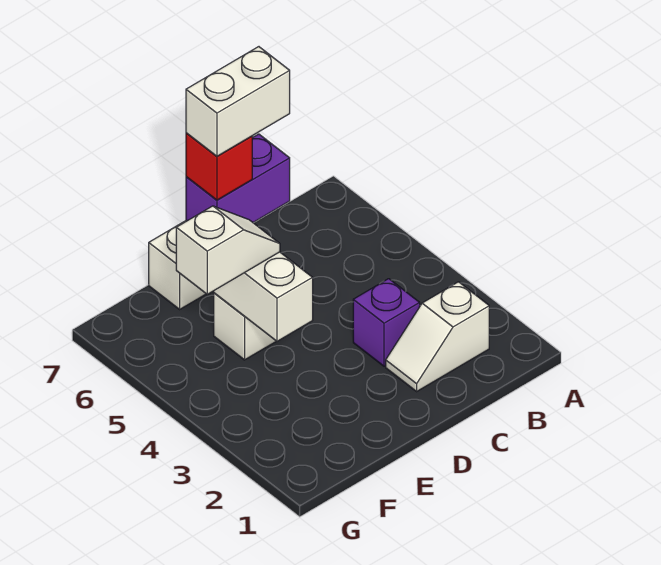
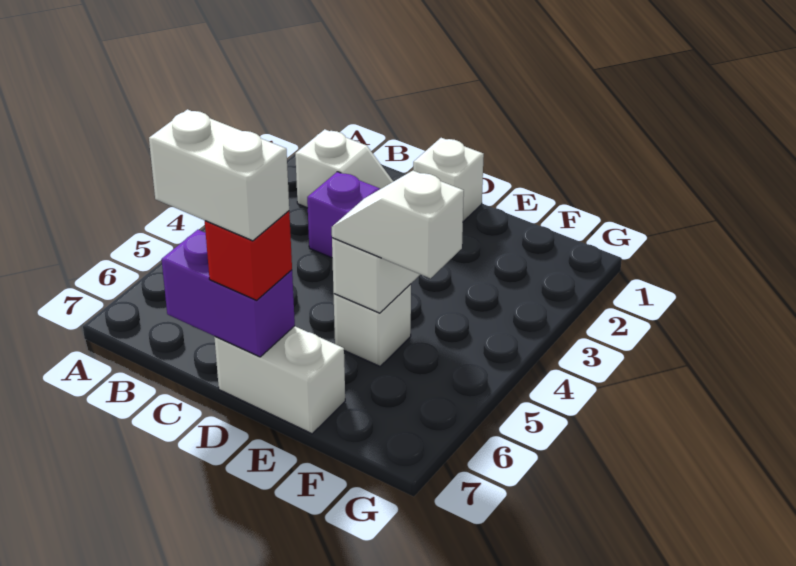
none -> white brick D1 level 1

